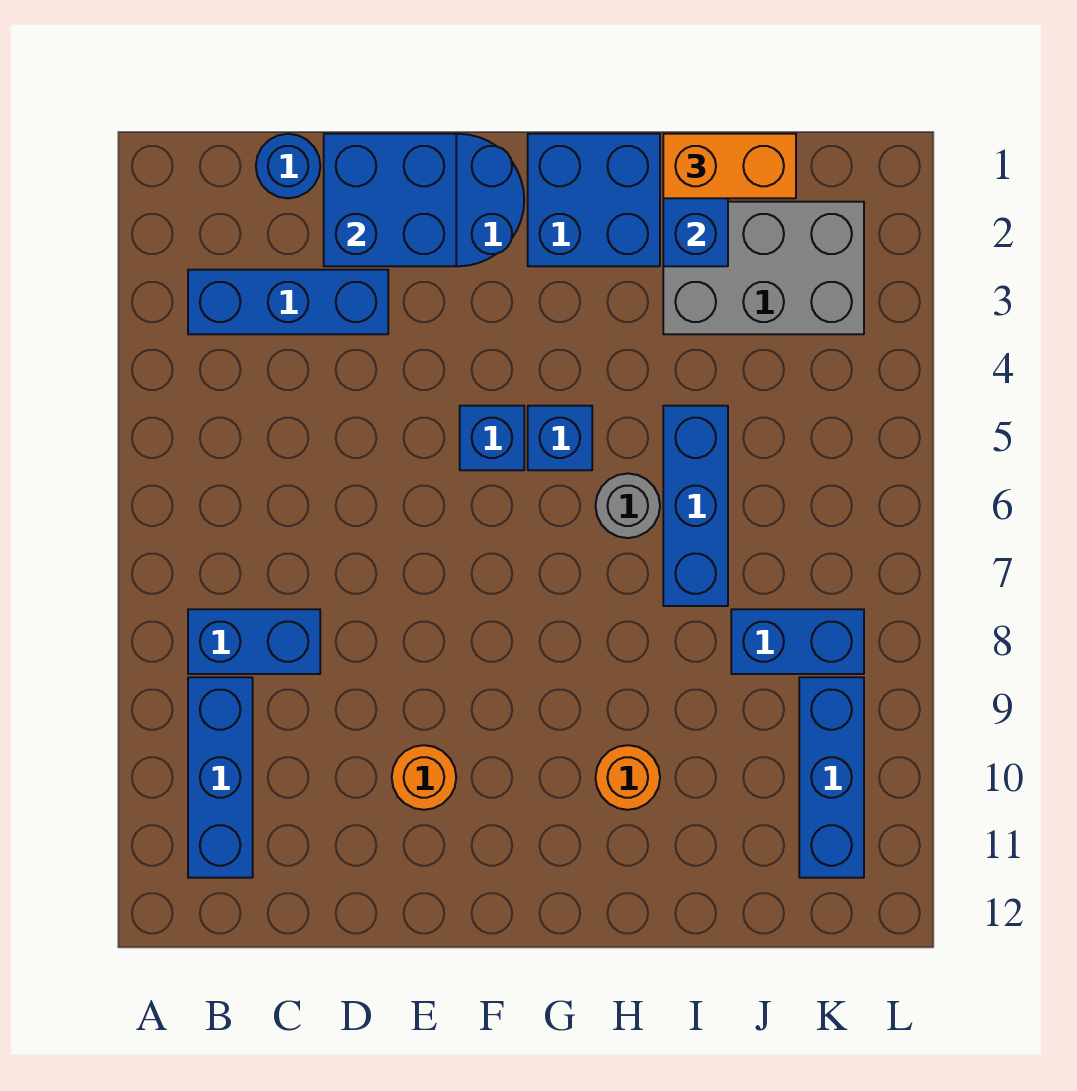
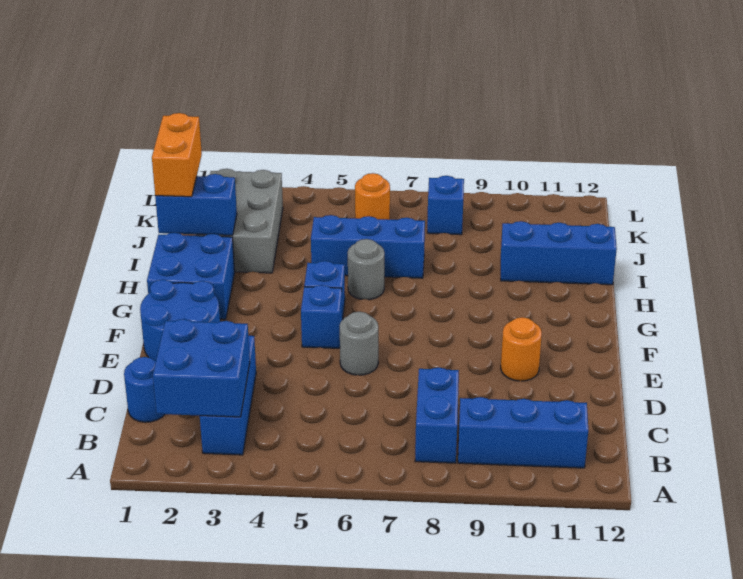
blue brick D1:E2 level 2 -> blue brick B2:C3 level 2
none -> grey round brick E6 level 1
orange round brick H10 level 1 -> orange round brick K6 level 1
blue brick J8:K8 level 1 -> blue brick K8 level 1
blue brick K9:K11 level 1 -> blue brick I10:I12 level 1

